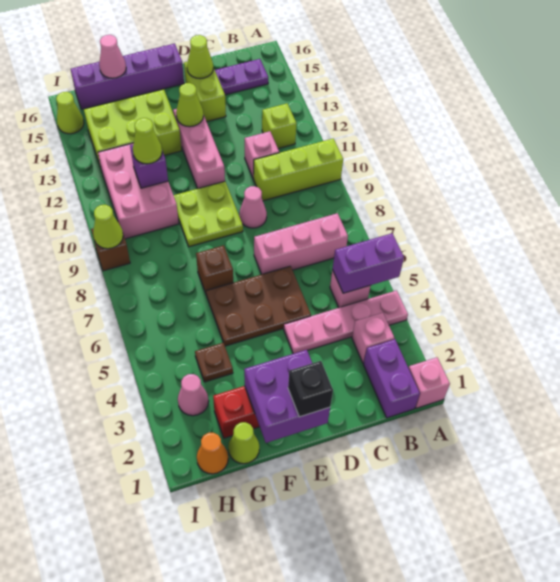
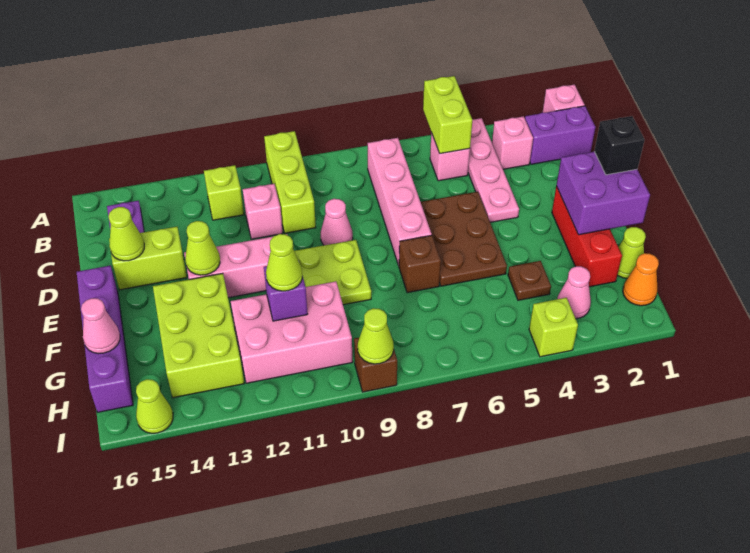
purple brick A5:B5 level 2 -> lime brick A5:B5 level 2
pink brick B7:D7 level 1 -> pink brick B7:E7 level 1
none -> lime brick I4 level 1

